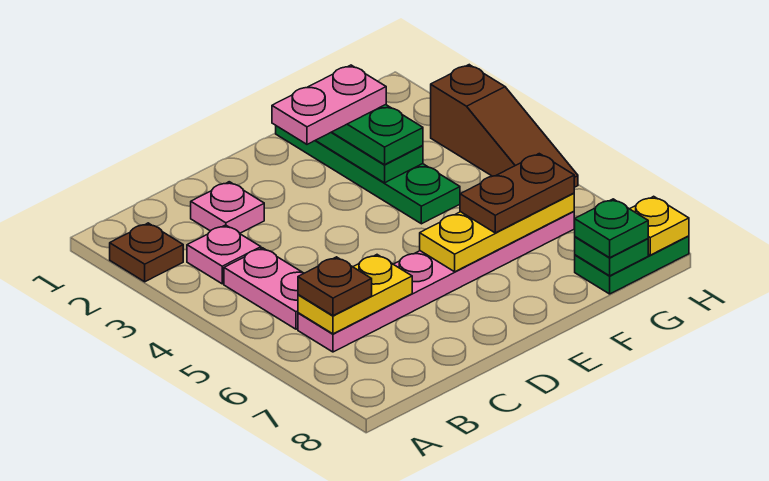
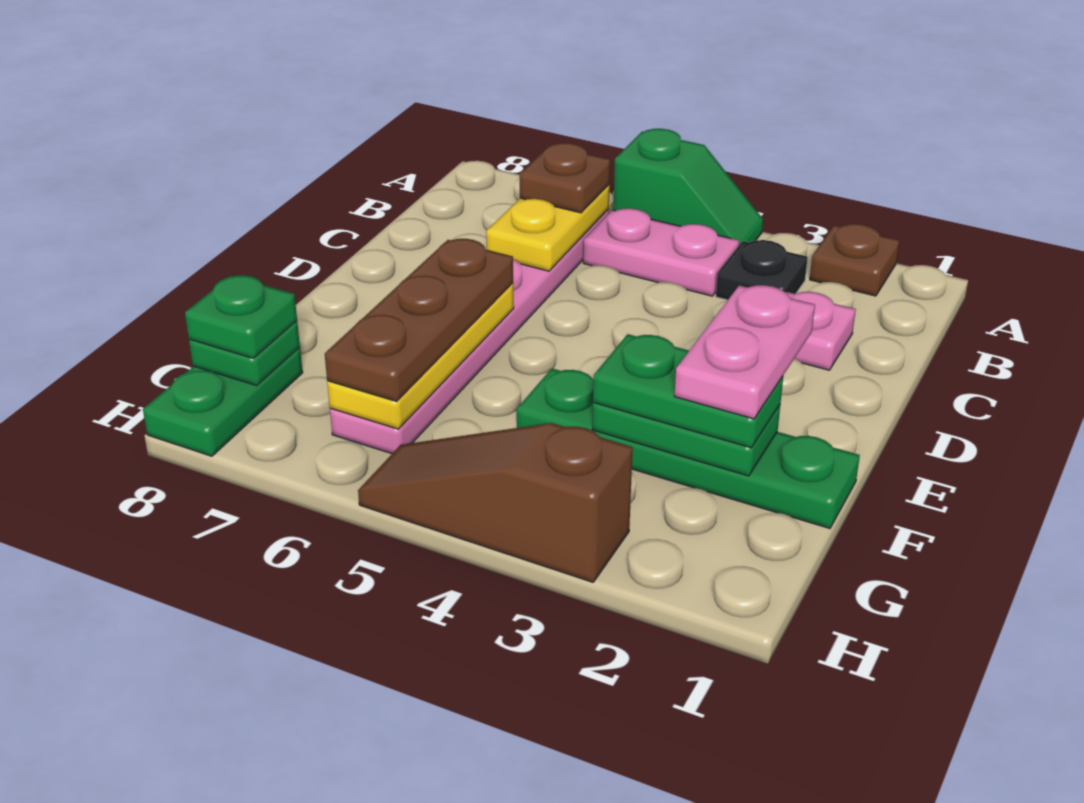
none -> green slope A4:A5 level 1 top 5
pink plate B3 level 1 -> black plate B3 level 1
brown plate F6:G6 level 3 -> brown plate E6:G6 level 3
yellow plate H8 level 2 -> none

